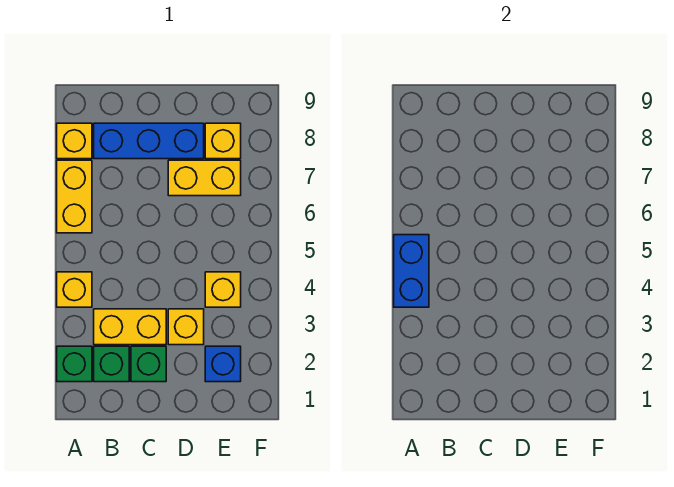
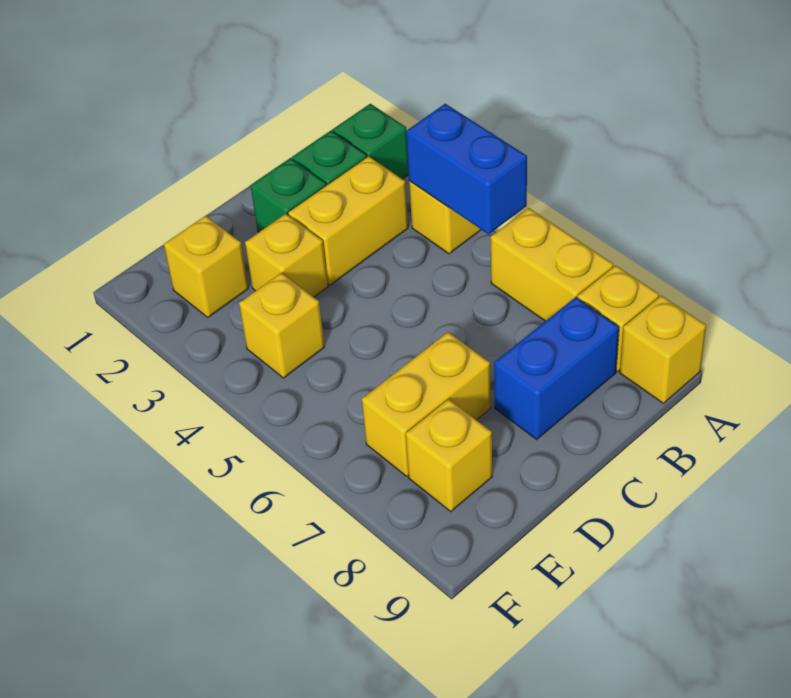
none -> yellow brick A9 level 1
blue brick B8:D8 level 1 -> blue brick B8:C8 level 1
blue brick E2 level 1 -> yellow brick E2 level 1

